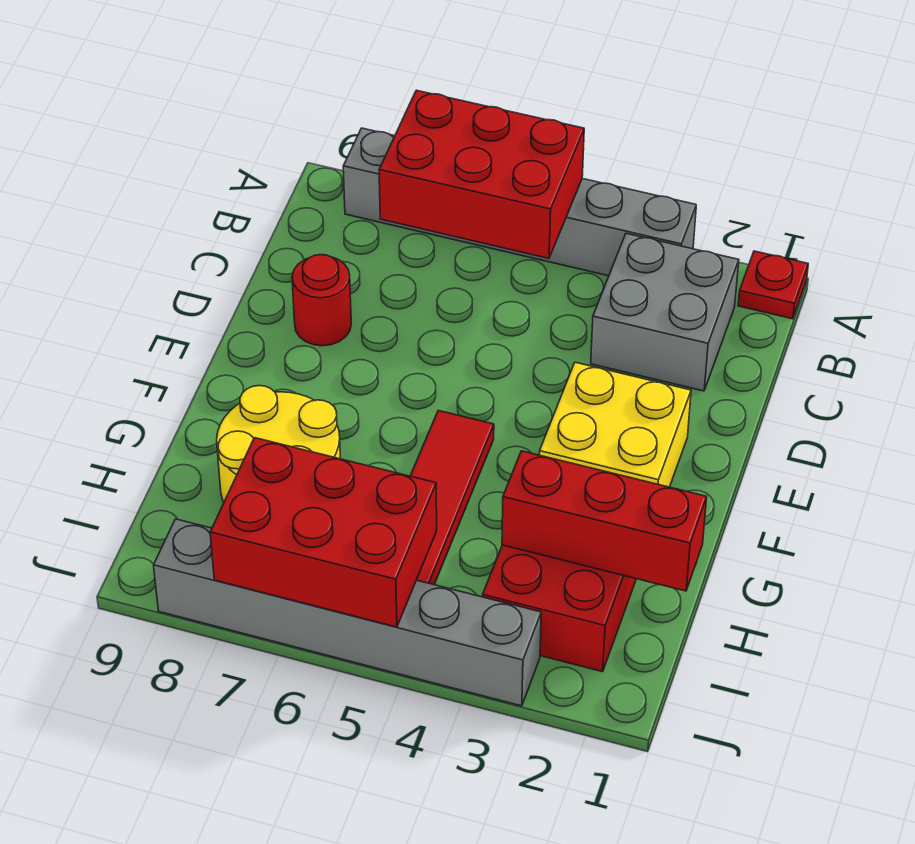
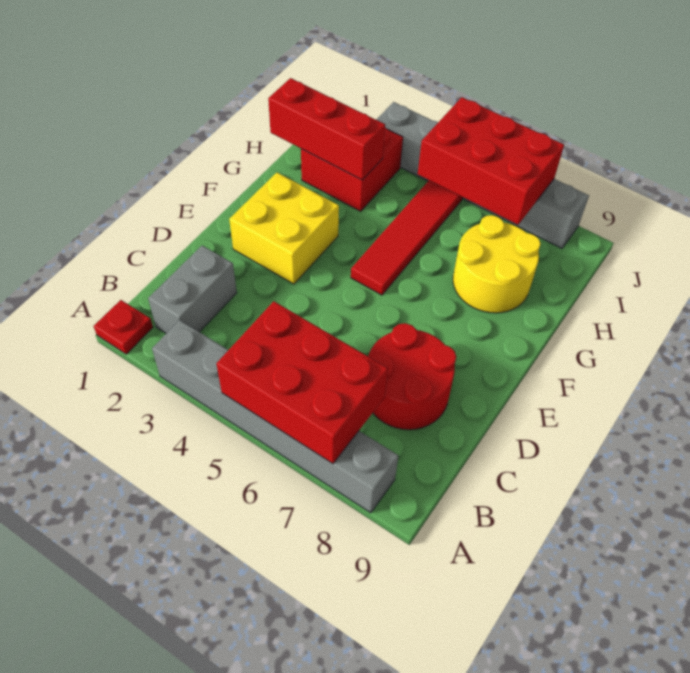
grey brick B2:C3 level 1 -> grey brick B2:C2 level 1
red round brick D8 level 1 -> red round brick C7:D8 level 1

